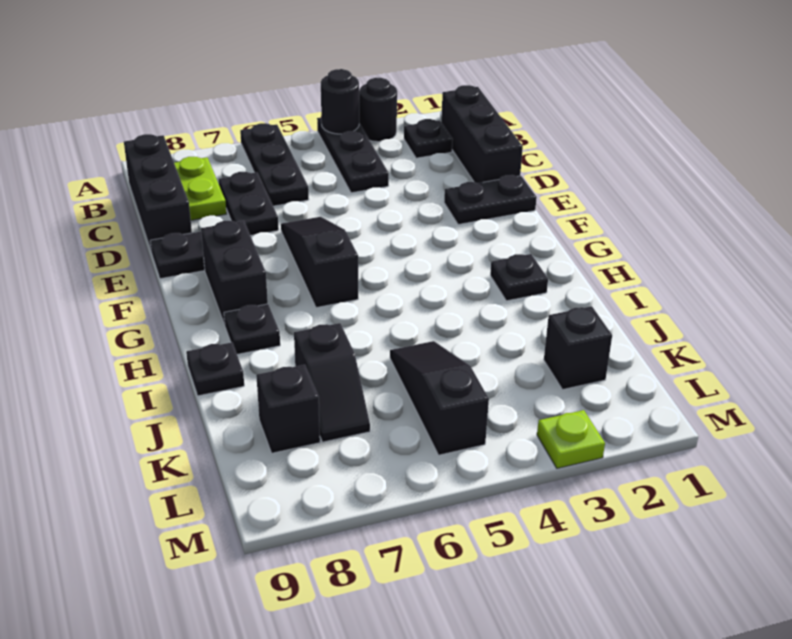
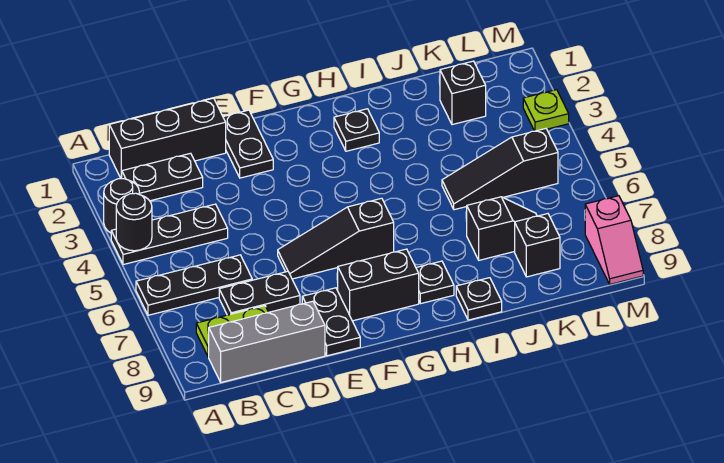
black plate B2 level 1 -> black plate B2:C2 level 1
black brick B9:D9 level 1 -> grey brick B9:D9 level 1
none -> pink slope M8:M9 level 1 top 8

